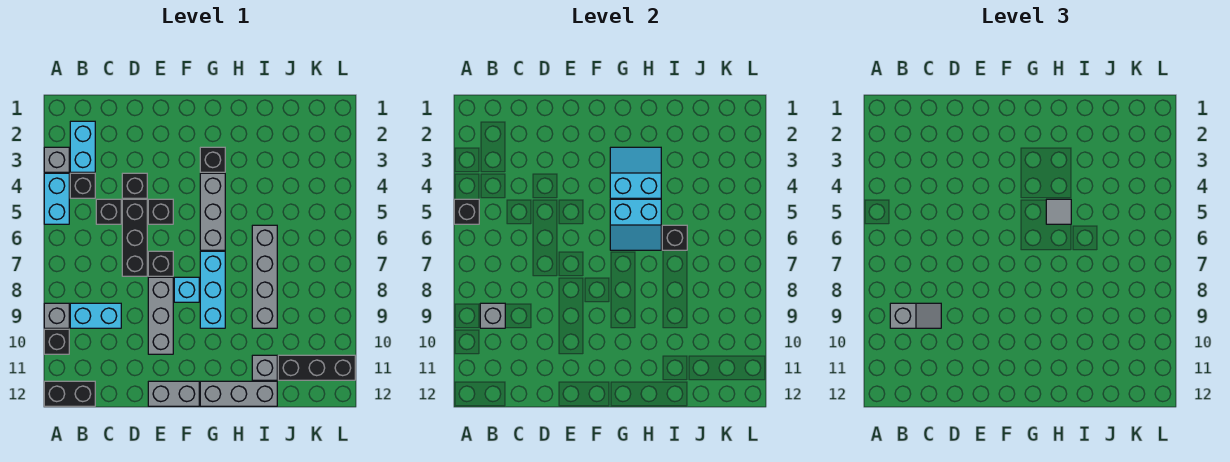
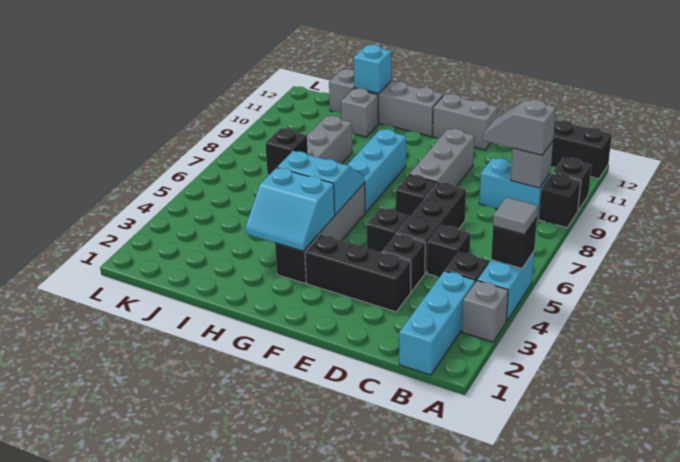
grey brick A9 level 1 -> black brick A9 level 1
cyan brick B2:B3 level 1 -> cyan brick B1:B3 level 1
cyan brick F8 level 1 -> cyan brick I12 level 2
grey brick G12:I12 level 1 -> grey brick G12:J12 level 1
grey tile H5 level 3 -> grey tile A5 level 3
black brick J11:L11 level 1 -> black brick D3:F3 level 1

